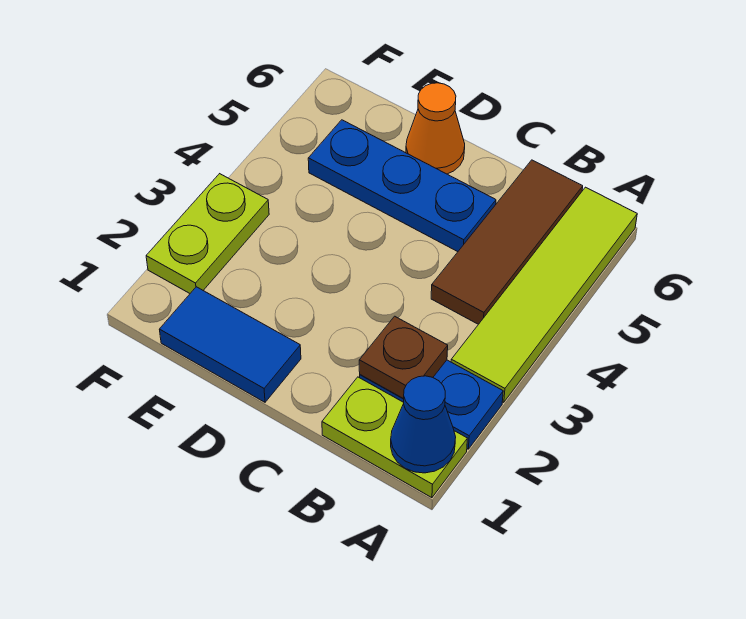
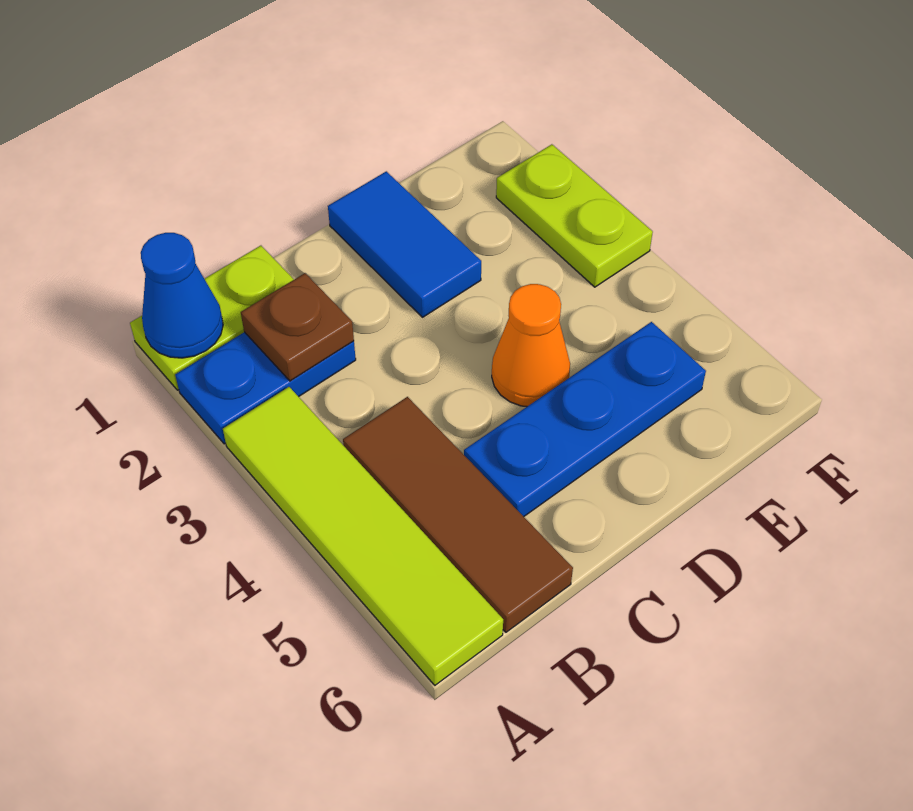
blue tile D1:E1 level 1 -> blue tile D1:D2 level 1
orange cone D6 level 1 -> orange cone D4 level 1

